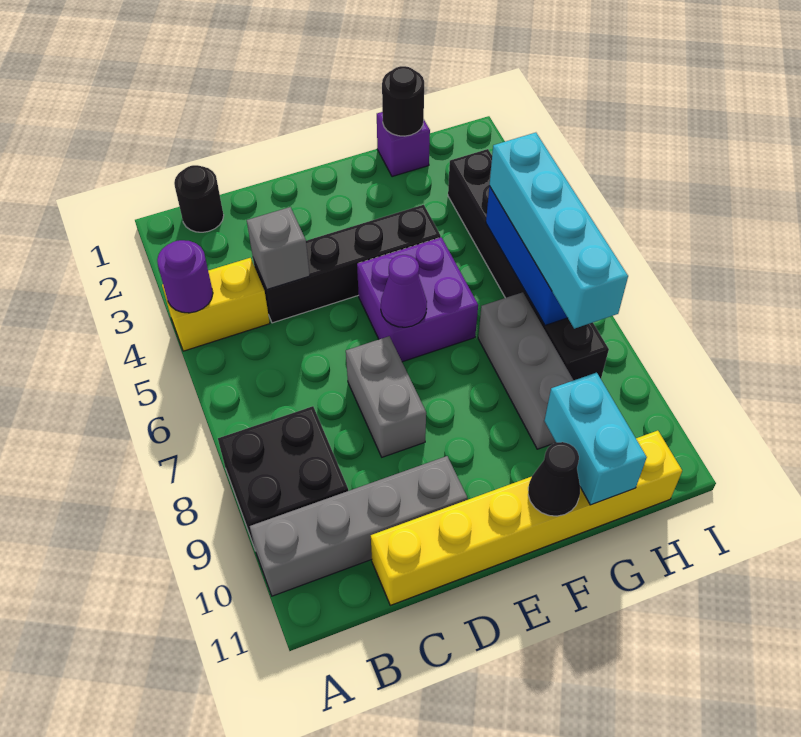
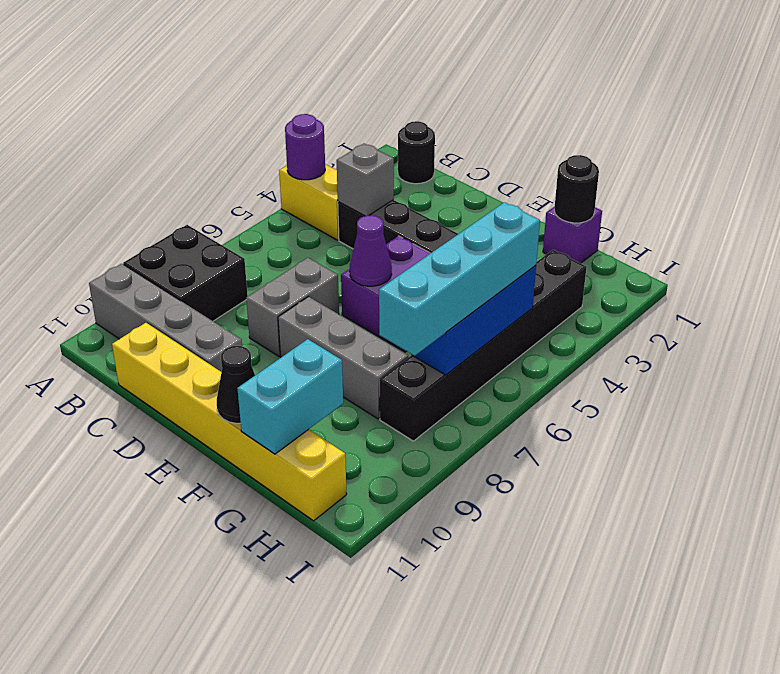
grey brick G7:G9 level 1 -> grey brick E8:G8 level 1

